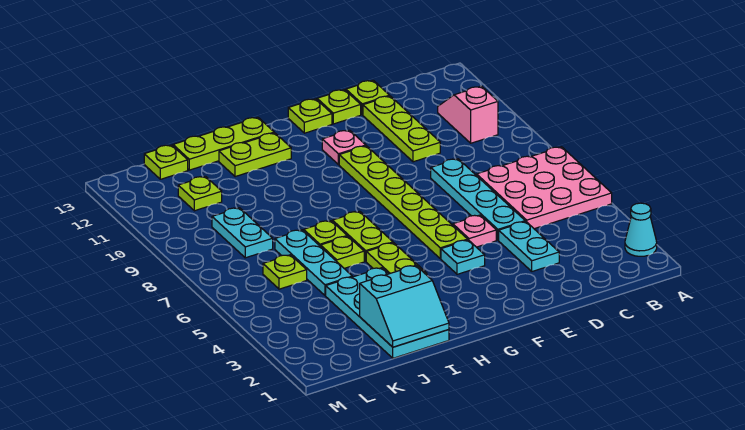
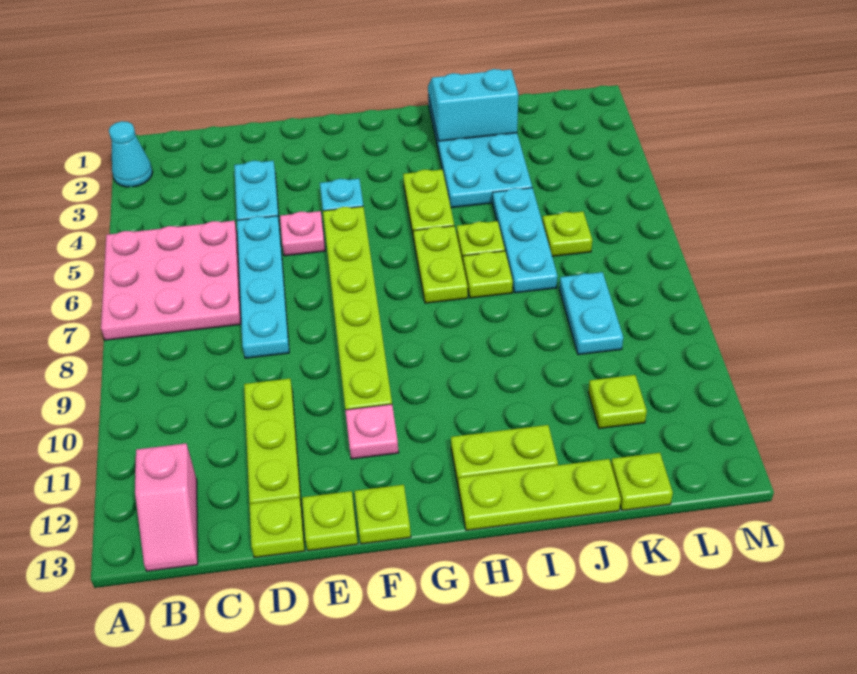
pink slope B10:B11 level 1 top 10 -> pink slope B12:B13 level 1 top 12

